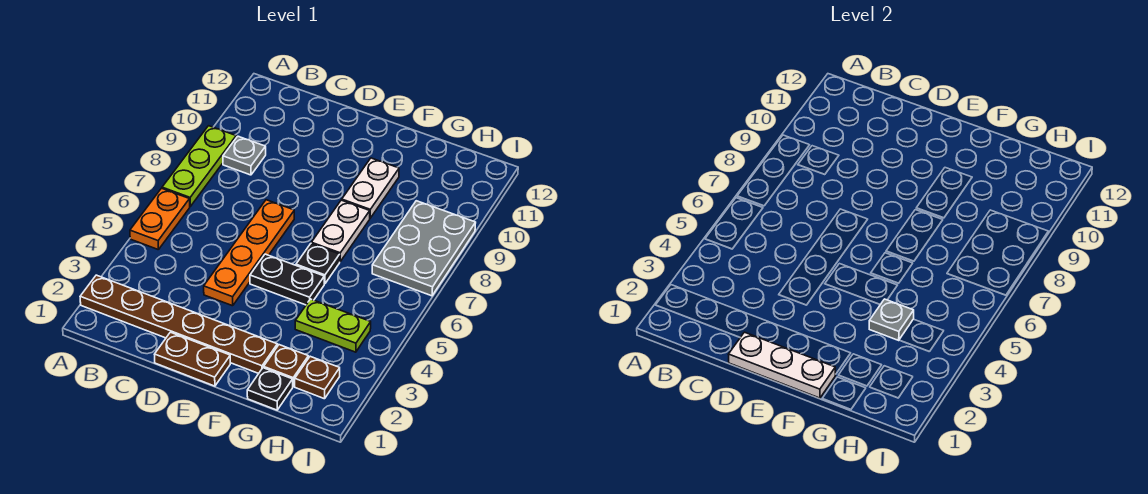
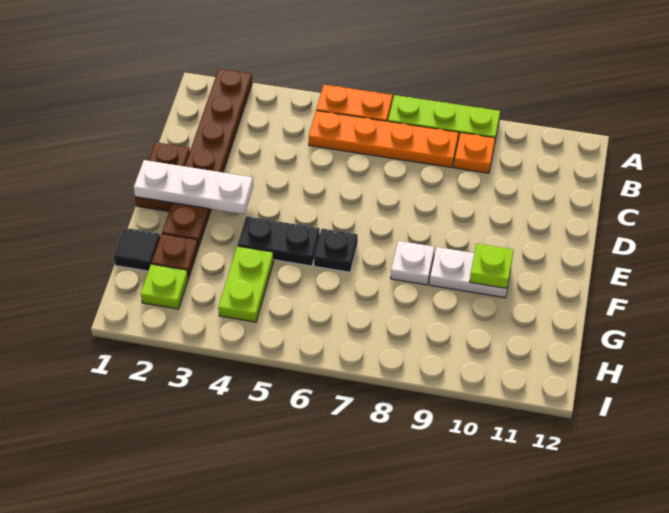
grey plate B9 level 1 -> orange plate B9 level 1
white plate D1:F1 level 2 -> white plate E1:E3 level 2
orange plate D4:D7 level 1 -> orange plate B5:B8 level 1
black plate E5:F5 level 1 -> black plate F4:F5 level 1
white plate F7:F8 level 1 -> white plate F8 level 1
none -> lime plate F10 level 2
black plate G1 level 1 -> black tile G1 level 1
grey plate G4 level 2 -> none
brown plate H2 level 1 -> lime plate H2 level 1
grey plate H7:I9 level 1 -> none

